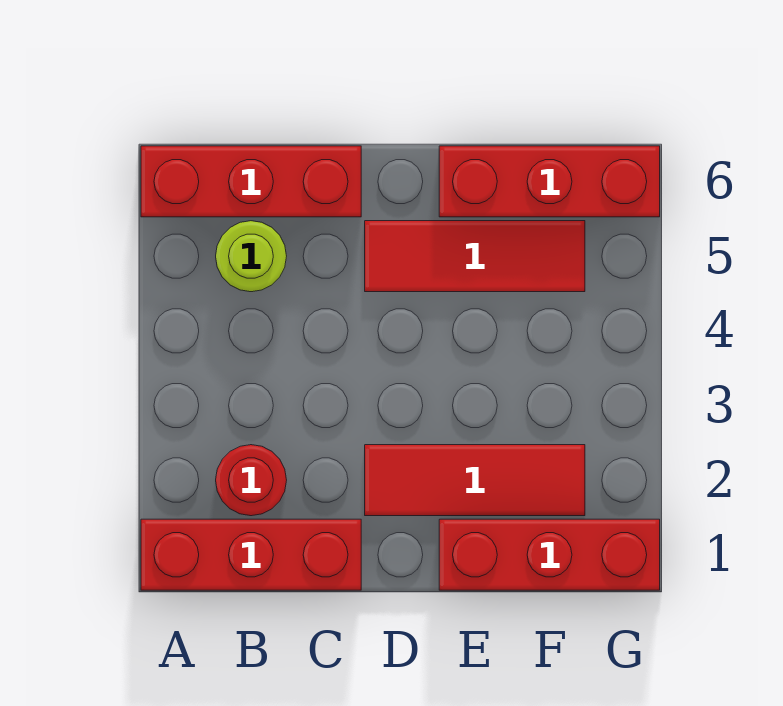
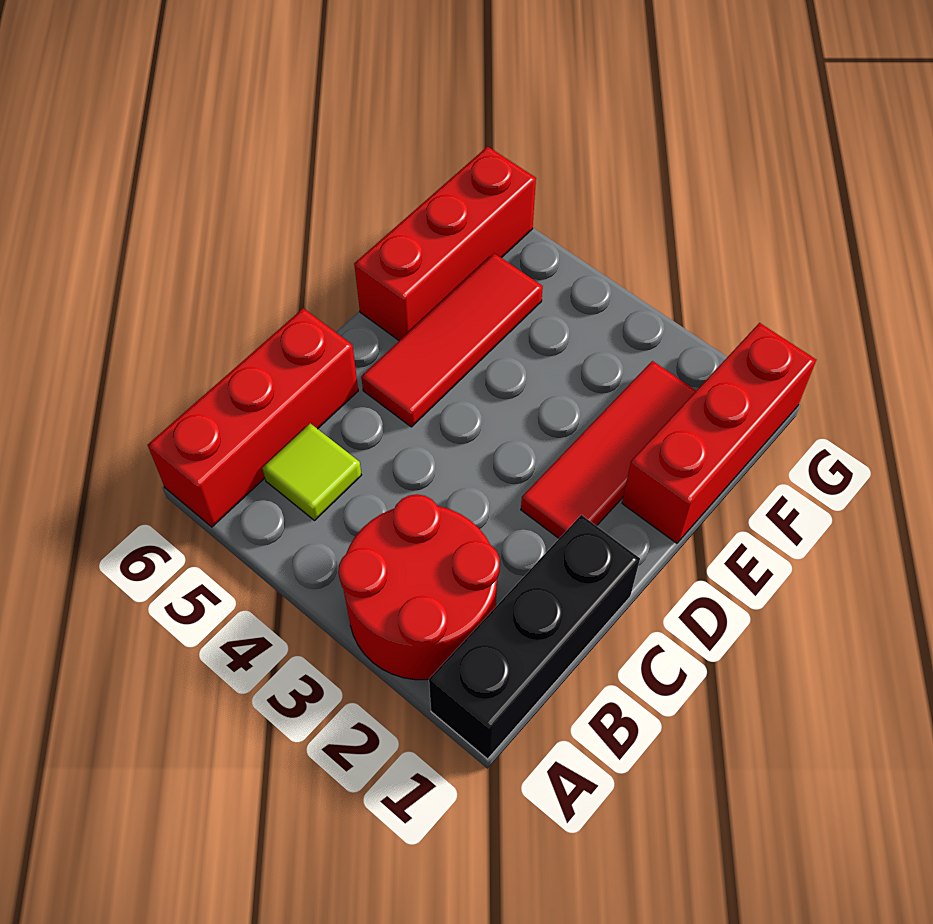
red brick A1:C1 level 1 -> black brick A1:C1 level 1
red round brick B2 level 1 -> red round brick A2:B3 level 1
lime round brick B5 level 1 -> lime tile B5 level 1

